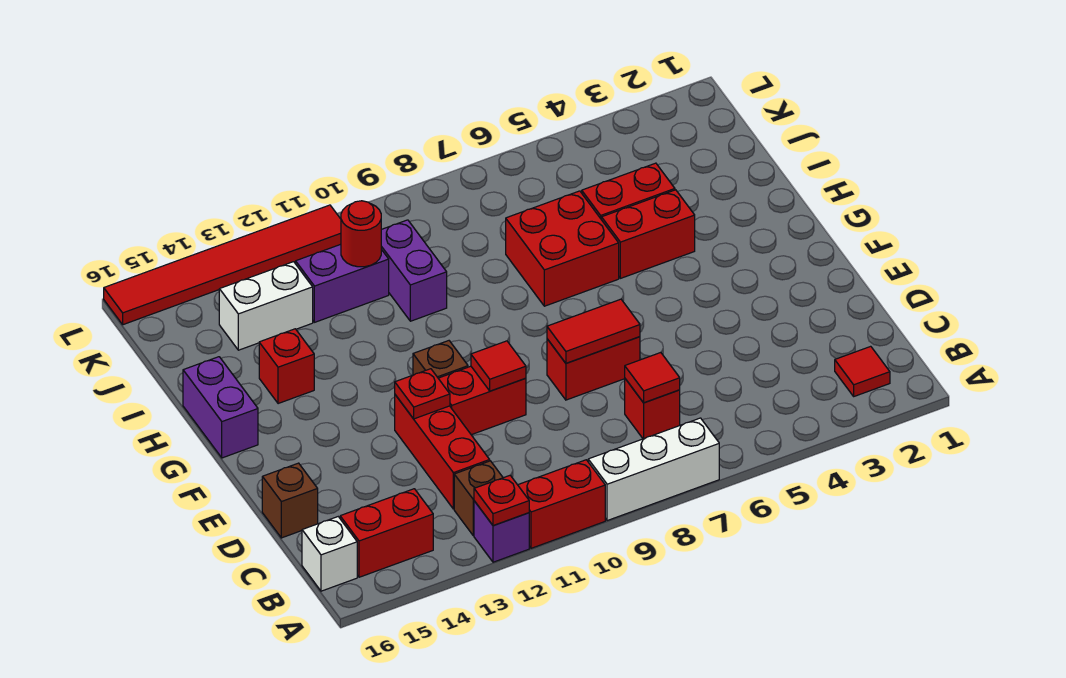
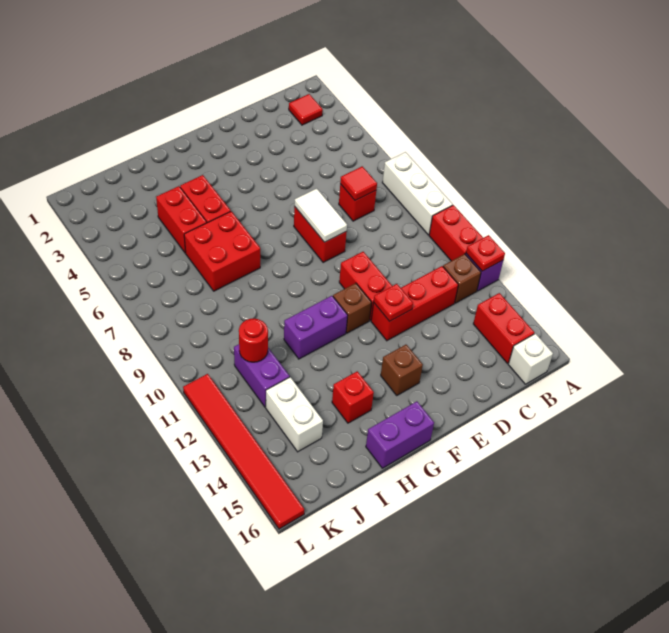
brown brick D16 level 1 -> brown brick F14 level 1
red tile E7:E8 level 2 -> white tile E7:E8 level 2
red tile E10 level 2 -> none
purple brick I10:J10 level 1 -> purple brick G11:H11 level 1

